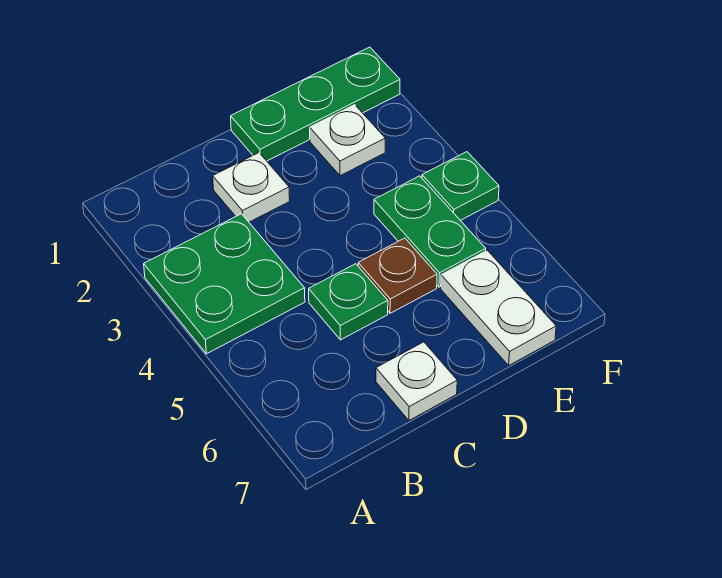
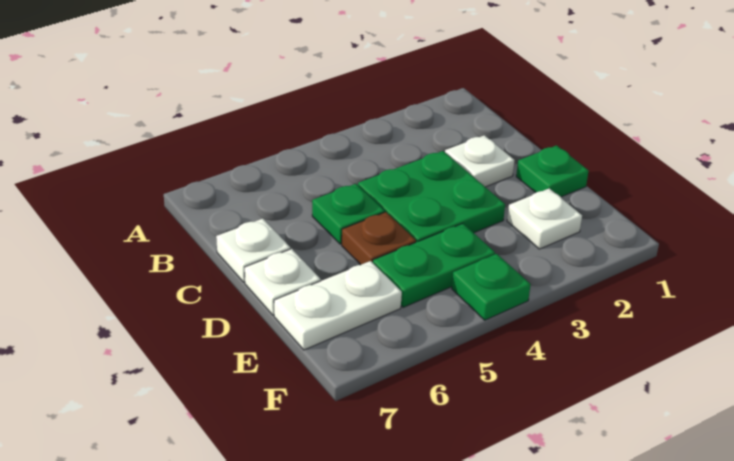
green plate A3:B4 level 1 -> green plate C3:D4 level 1
green plate D1:F1 level 1 -> green plate D1 level 1
none -> white plate D7 level 1

